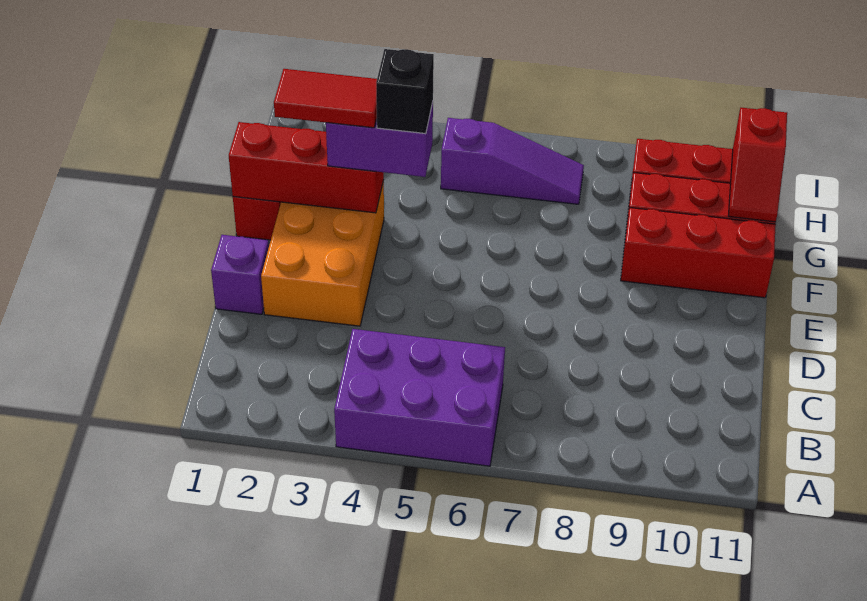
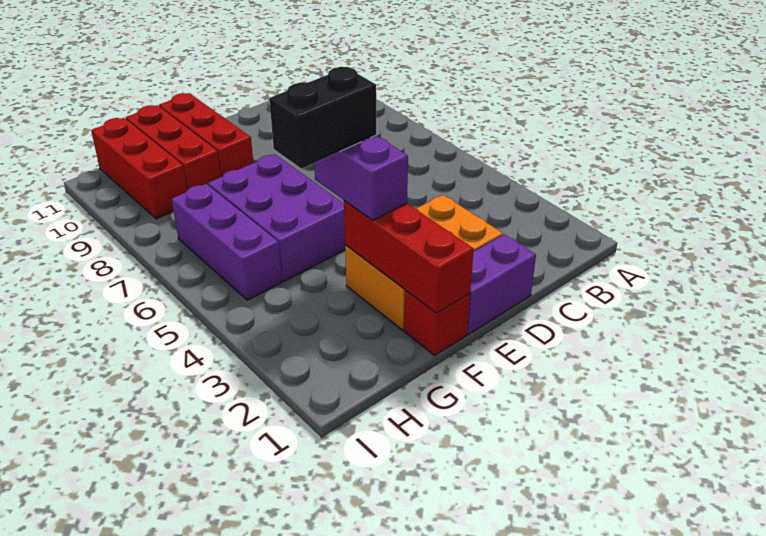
purple brick A4:B6 level 1 -> purple brick F5:G7 level 1
purple brick D1 level 1 -> purple brick D1:E1 level 1
red tile F2:F3 level 4 -> none
black brick F4 level 4 -> black brick F4:G4 level 4
red slope G11:H11 level 2 top H -> none
purple slope H5:H7 level 1 top 5 -> purple brick H5:H7 level 1

